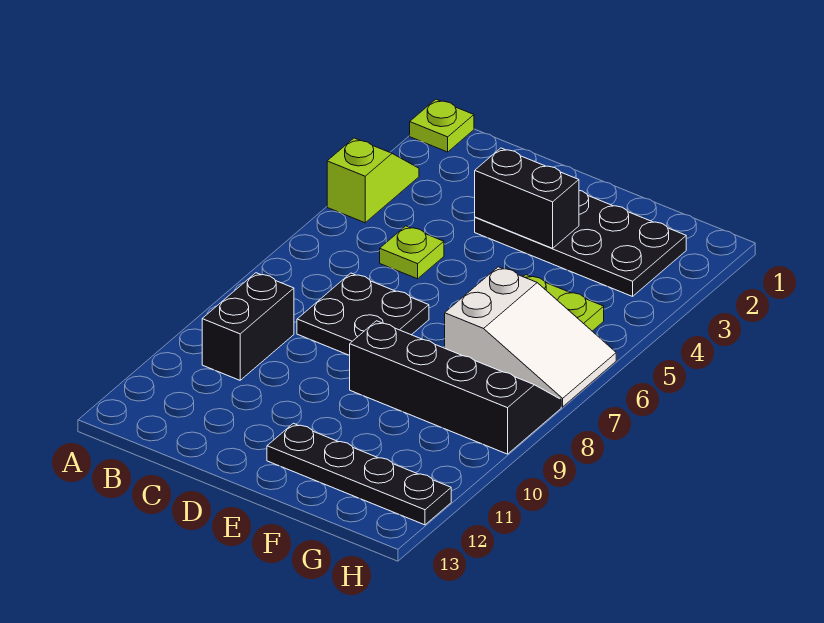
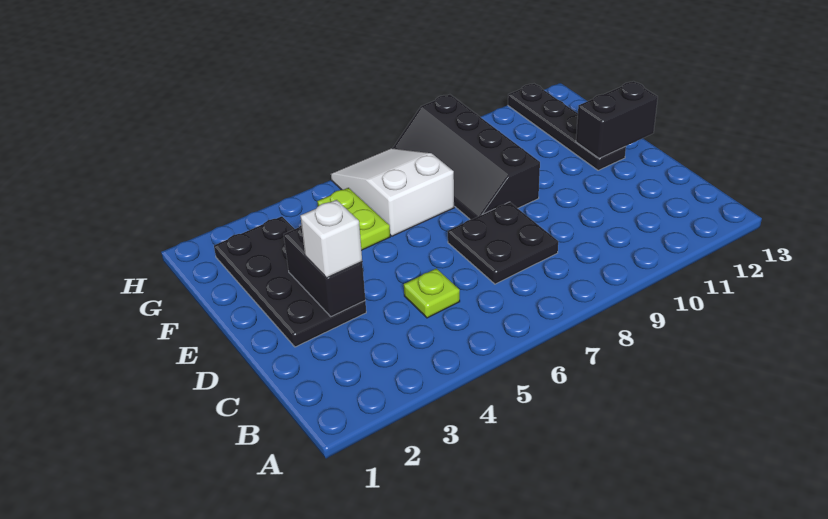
lime plate A1 level 1 -> none
lime slope A3:A4 level 1 top 4 -> none
black brick B9:B10 level 1 -> black brick E12:E13 level 2
none -> white brick D3 level 3

